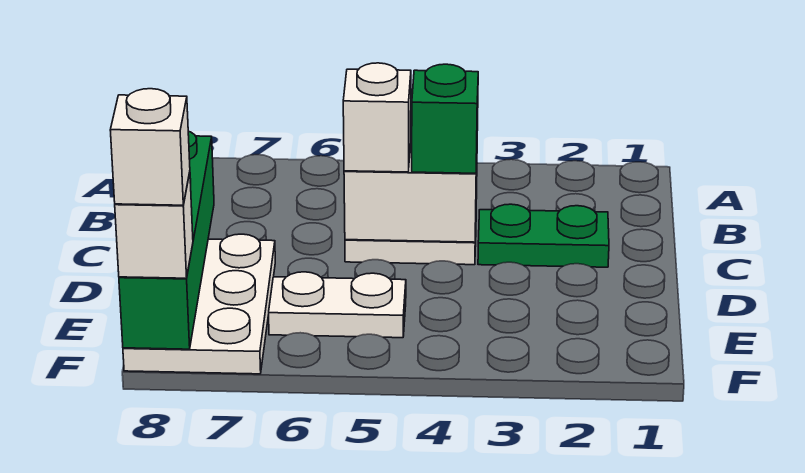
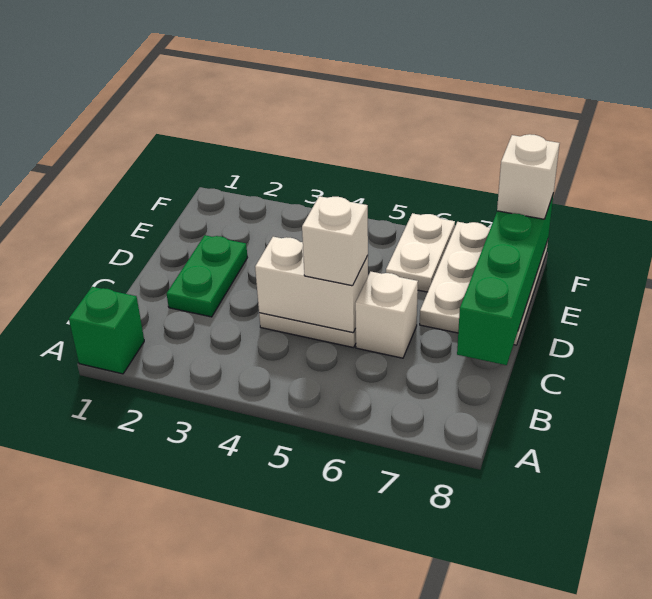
green plate C2:C3 level 1 -> green plate C2:D2 level 1
green brick C4 level 3 -> green brick A1 level 1
white plate E5:E6 level 1 -> white plate E6:F6 level 1
white brick F8 level 4 -> white brick C6 level 1

